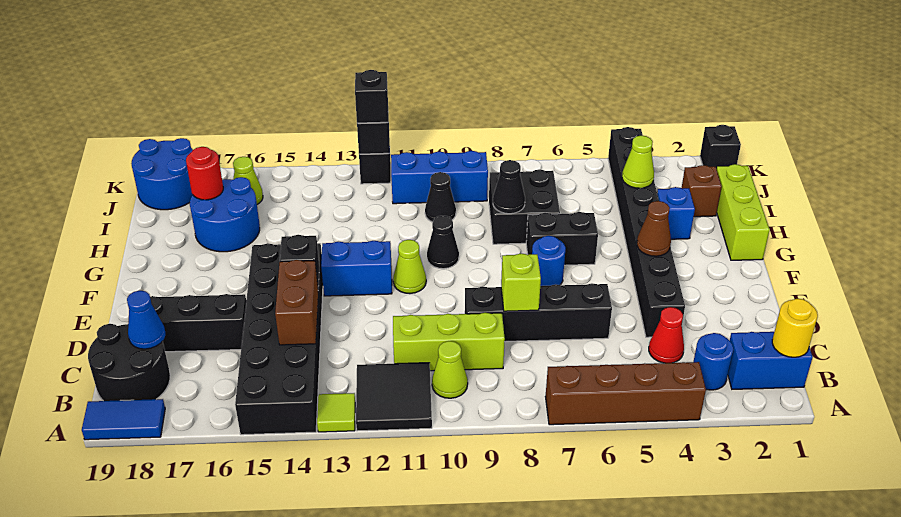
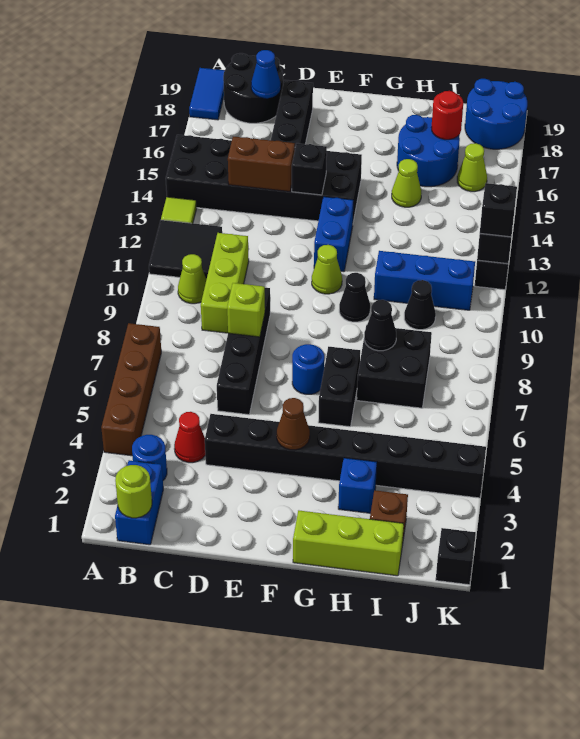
yellow round brick B1 level 2 -> lime round brick B1 level 2
lime cone I4 level 2 -> lime cone H15 level 1
blue brick J9:J11 level 1 -> blue brick H11:J11 level 1

